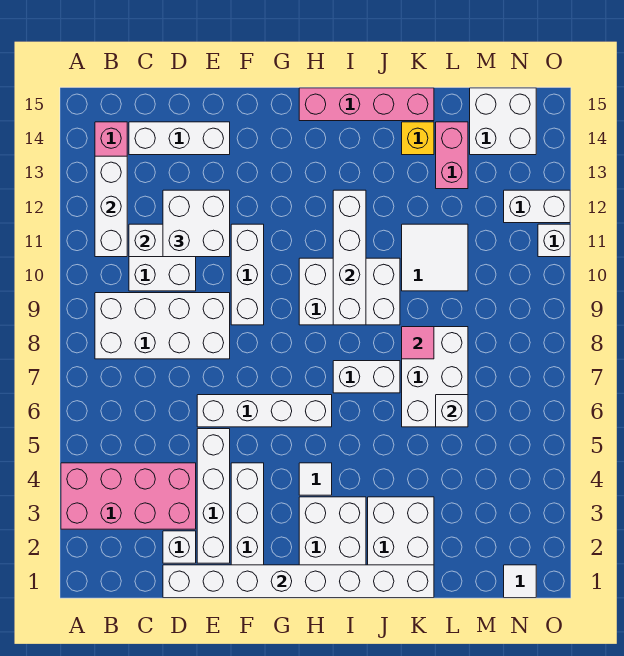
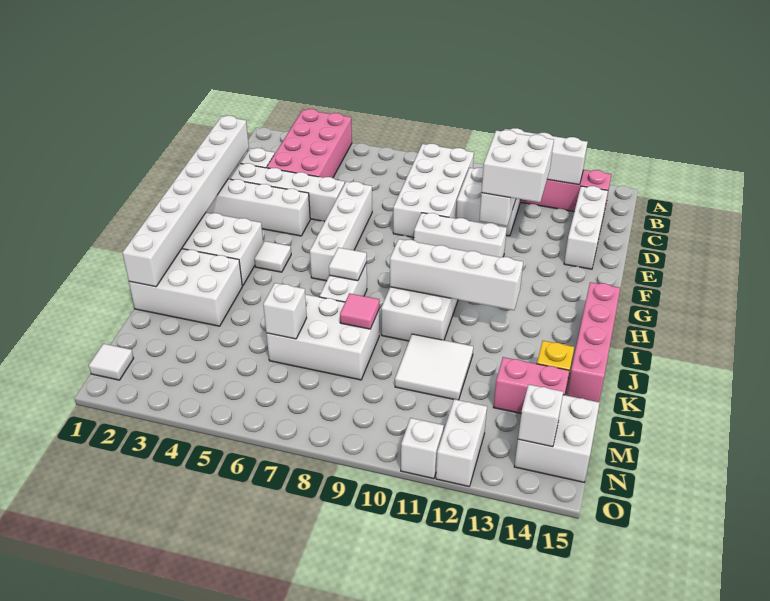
none -> white tile I7 level 2
none -> white brick N14 level 2

